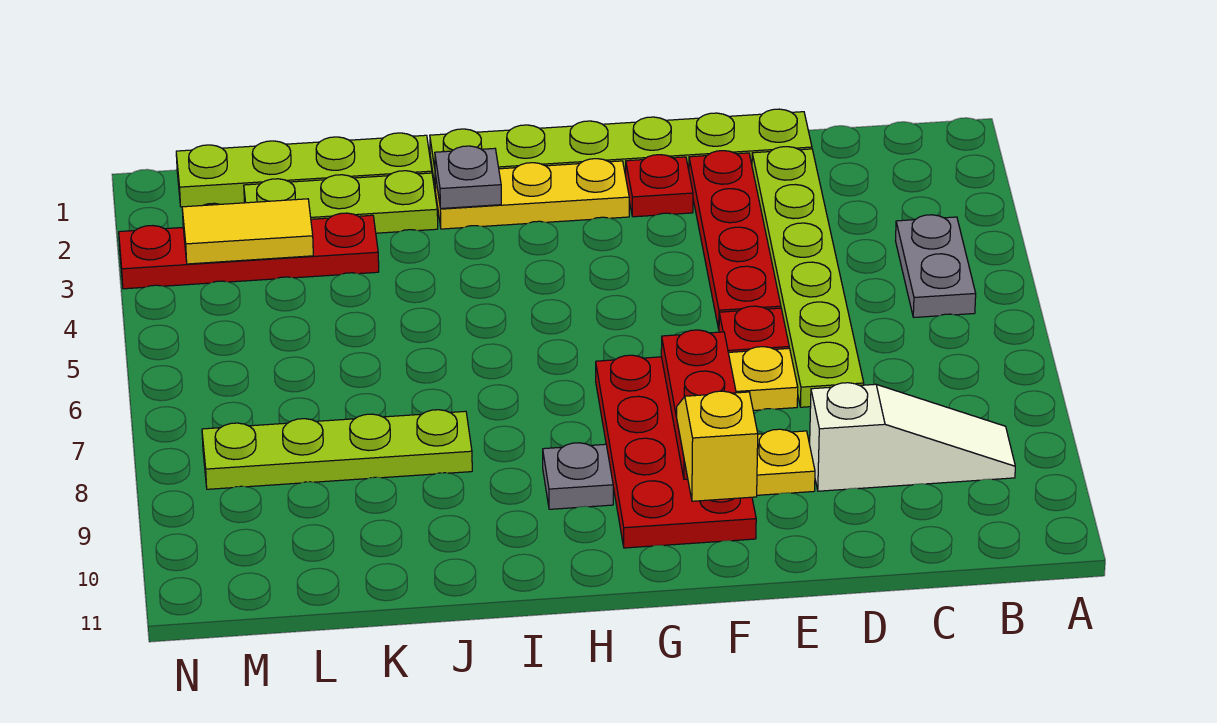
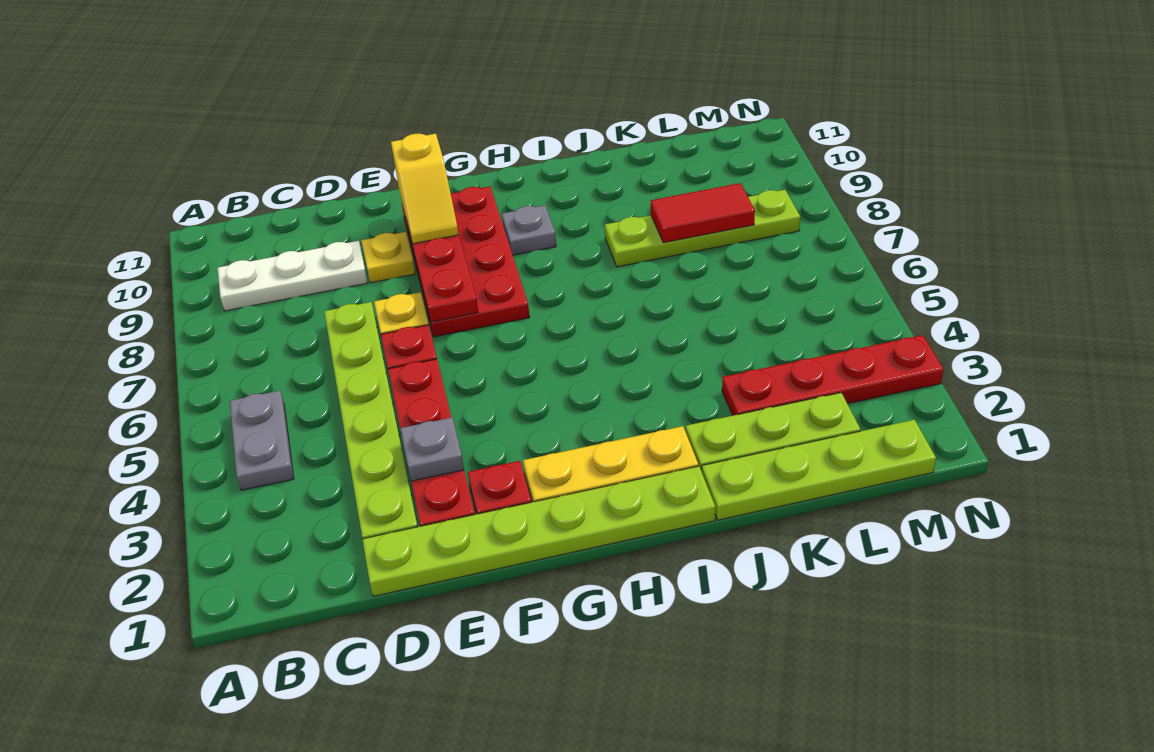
white slope B9:D9 level 1 top D -> white plate B9:D9 level 1
grey plate I2 level 2 -> grey plate E3 level 2
none -> red tile K8:L8 level 2
yellow tile L3:M3 level 2 -> none

